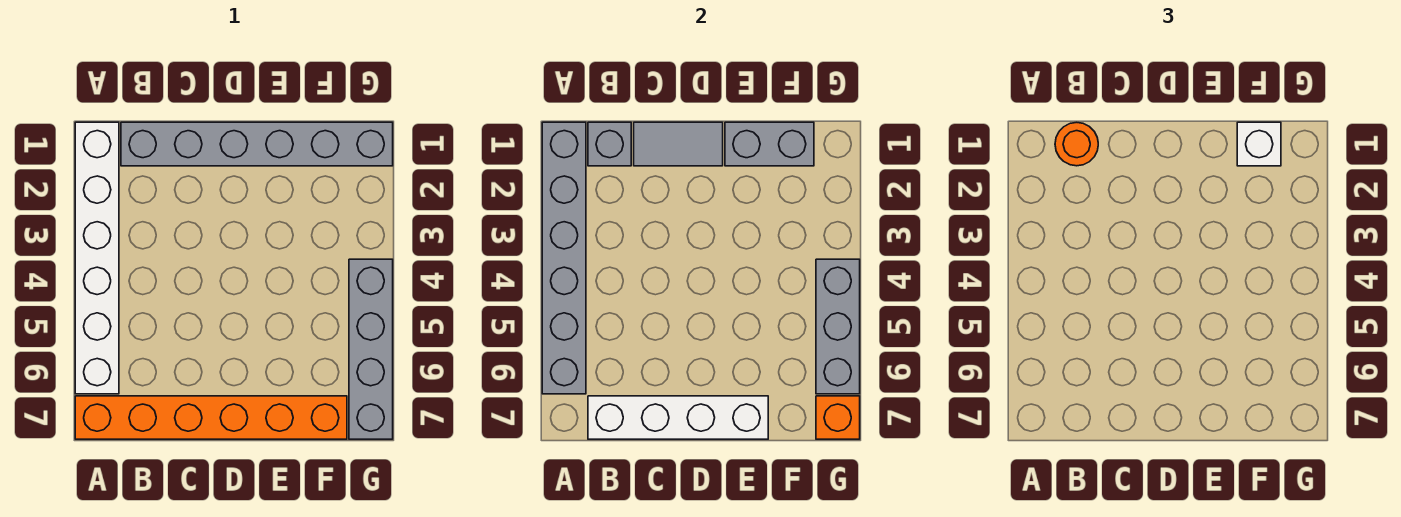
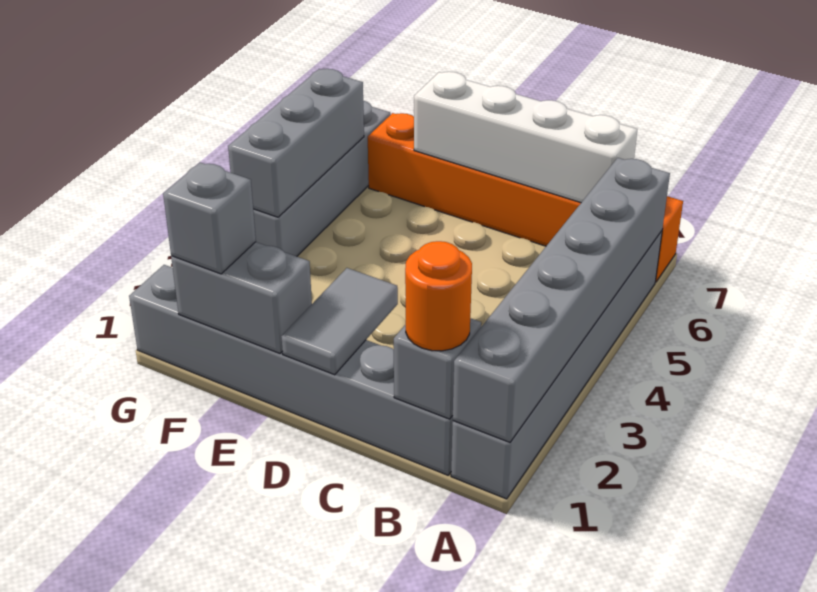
white brick A1:A6 level 1 -> grey brick A1:A6 level 1
grey tile C1:D1 level 2 -> grey tile D1:D2 level 2
white brick F1 level 3 -> grey brick F1 level 3
orange brick G7 level 2 -> none

